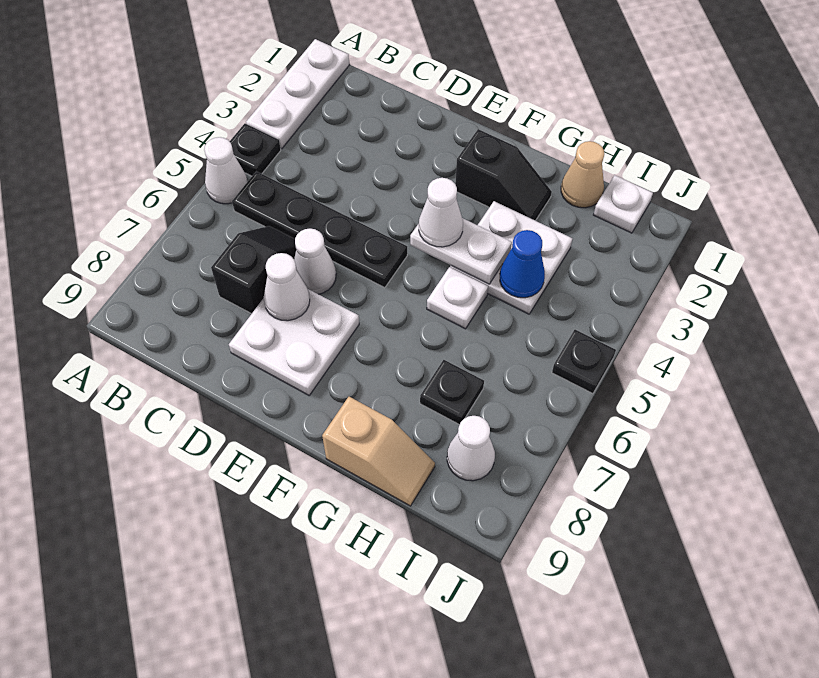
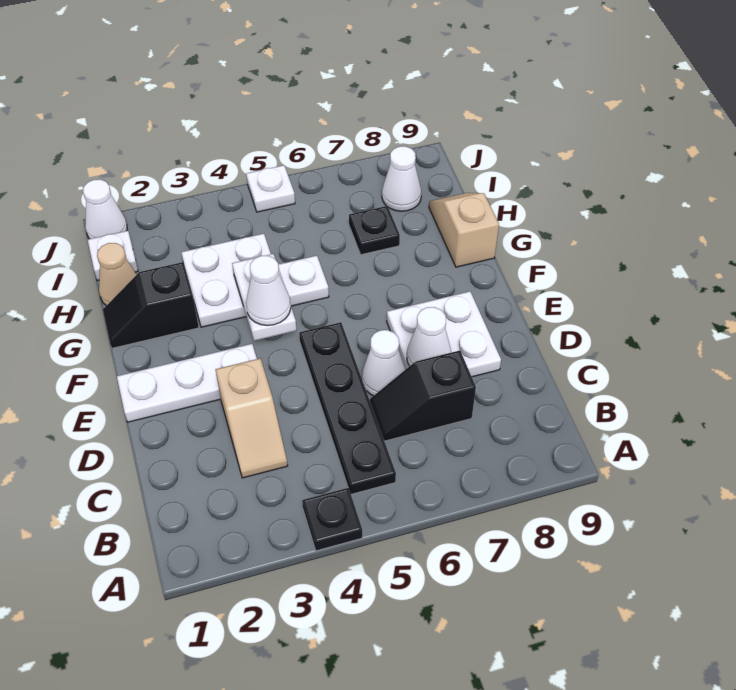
white plate A1:A3 level 1 -> white plate E1:E3 level 1
white cone A5 level 1 -> white cone J1 level 1
none -> tan slope C3:D3 level 1 top D
black slope F2:G2 level 1 top F -> black slope G1:G2 level 1 top 2
blue cone H4 level 2 -> none
black plate J5 level 1 -> white plate J5 level 1

